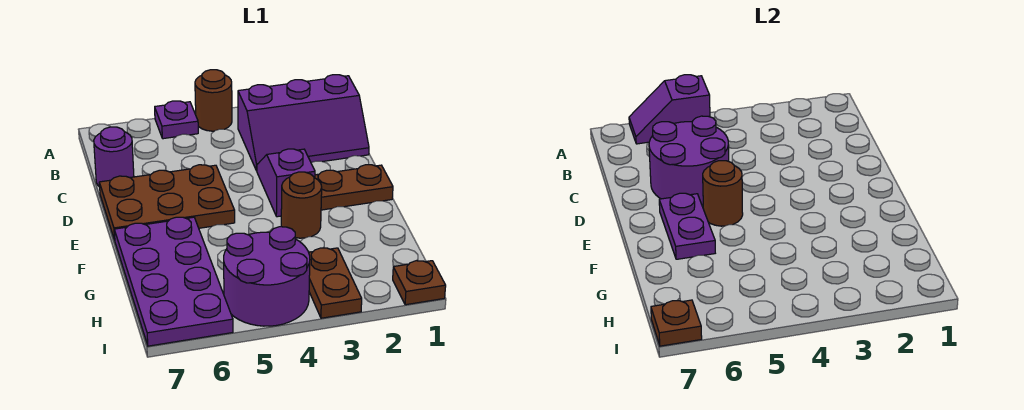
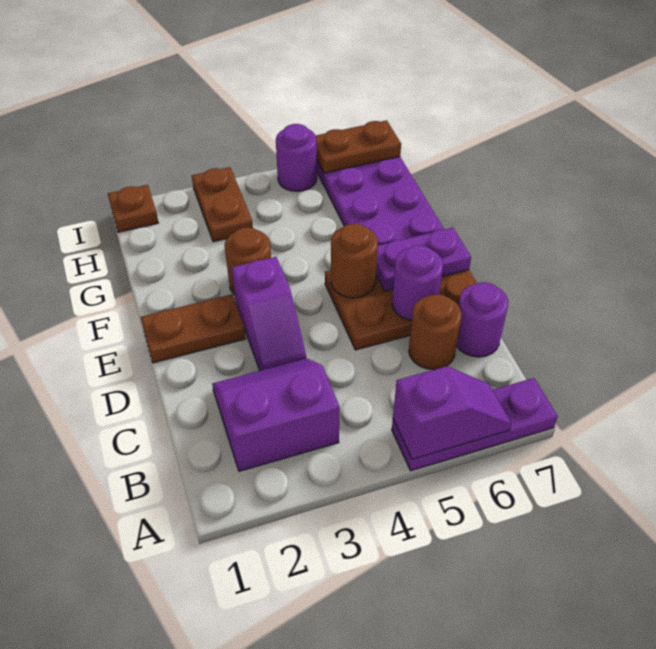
brown round brick A4 level 1 -> brown round brick C6 level 1
purple plate A5 level 1 -> purple plate A5:A7 level 1
purple slope B1:C3 level 1 top B -> purple slope B2:C3 level 1 top B
purple round brick C5:D6 level 2 -> purple round brick D6 level 2
purple plate E6:F6 level 2 -> purple plate E6:E7 level 2
purple round brick H4:I5 level 1 -> purple round brick I5 level 1
brown plate I7 level 2 -> brown plate I6:I7 level 2

